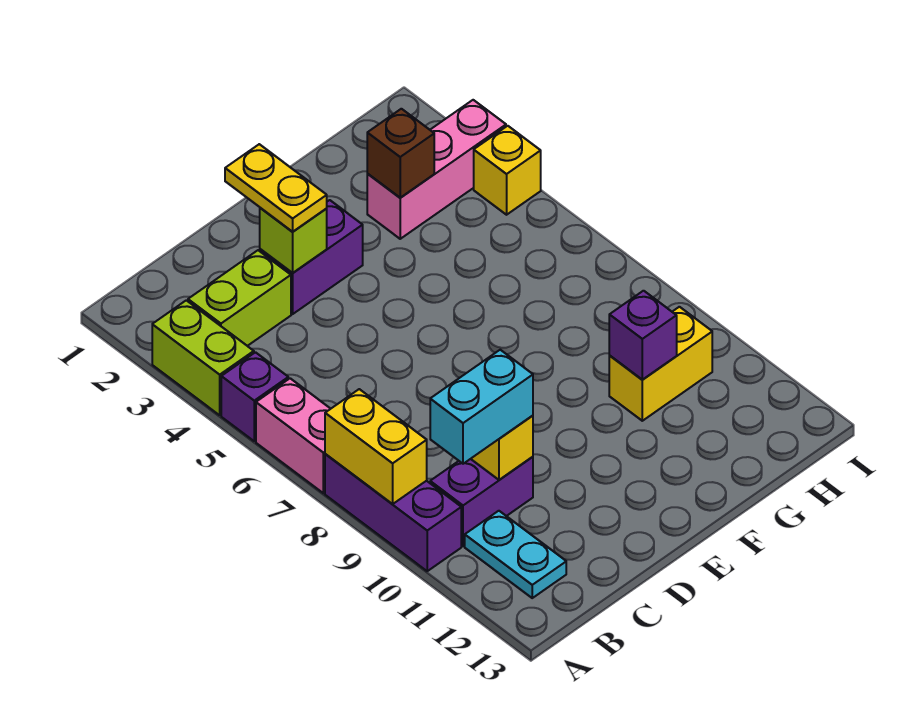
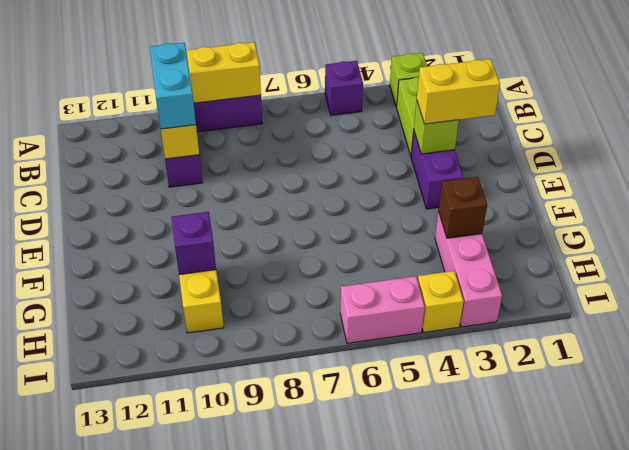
lime brick A3:A4 level 1 -> lime brick A3 level 1
pink brick A6:A7 level 1 -> pink brick I5:I6 level 1
cyan plate B11:B12 level 1 -> none
yellow plate D2:D3 level 3 -> yellow brick D2:D3 level 3

